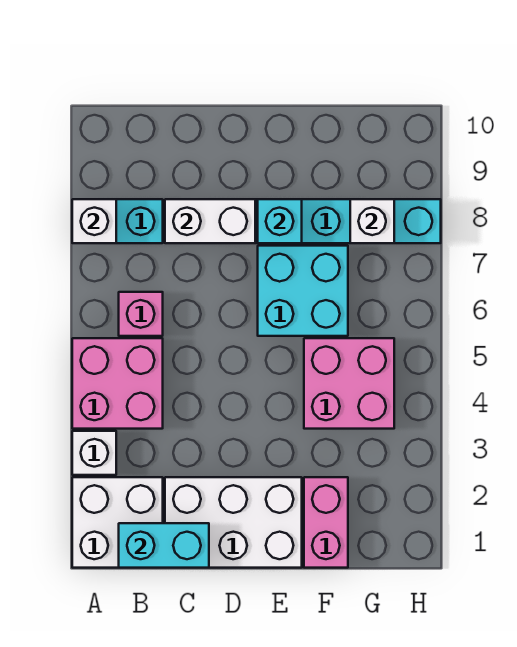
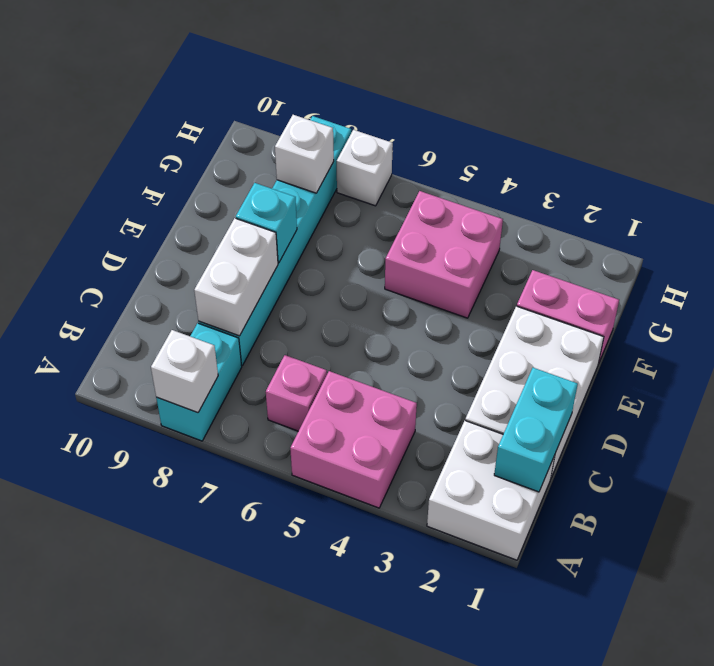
white brick A3 level 1 -> white brick H7 level 1
cyan brick E6:F7 level 1 -> none

